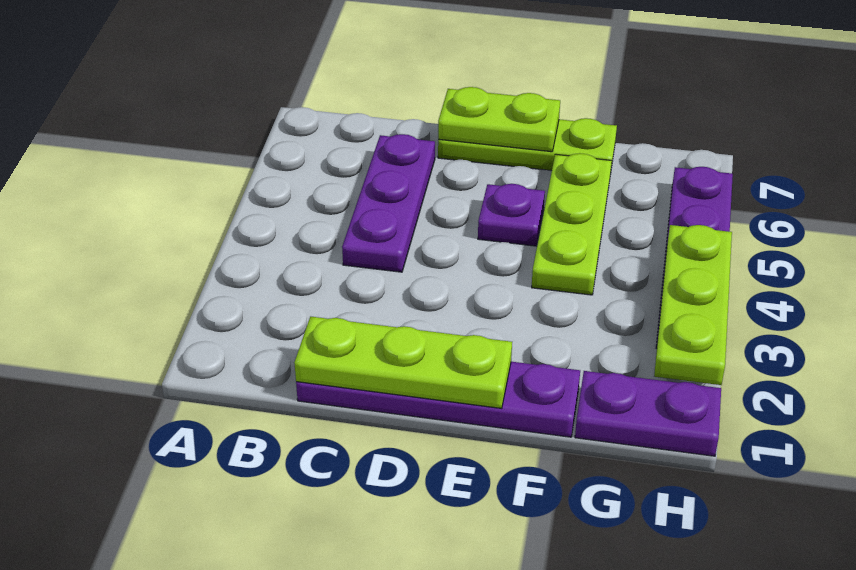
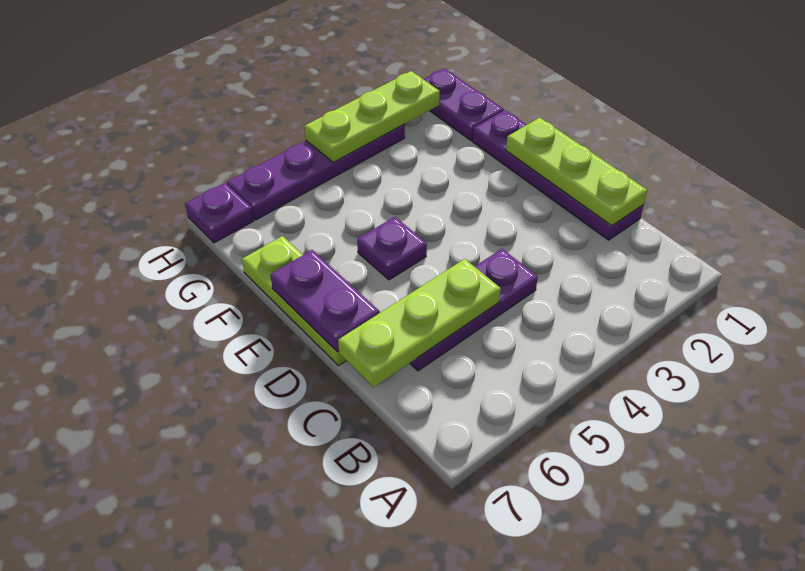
lime plate D7:E7 level 2 -> purple plate D7:E7 level 2
lime plate F4:F6 level 1 -> lime plate C5:C7 level 2
none -> purple plate H7 level 1

